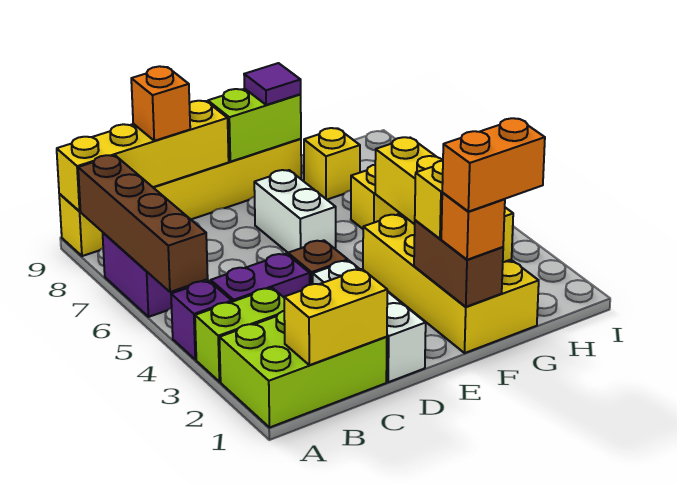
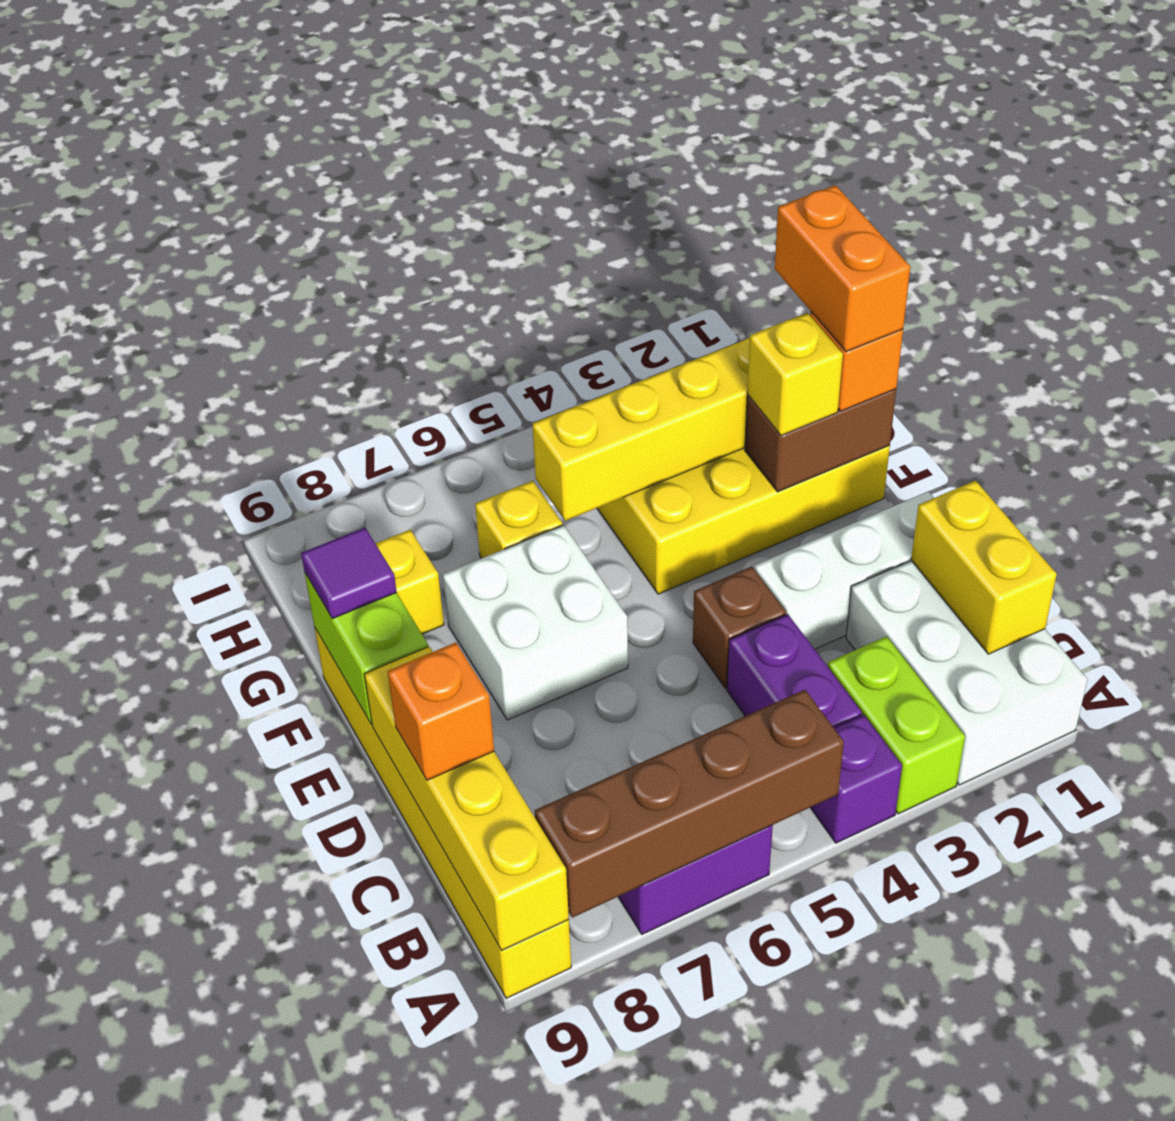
lime brick A1:C2 level 1 -> white brick A1:C2 level 1
white brick E6:E7 level 1 -> white brick E6:F7 level 1

